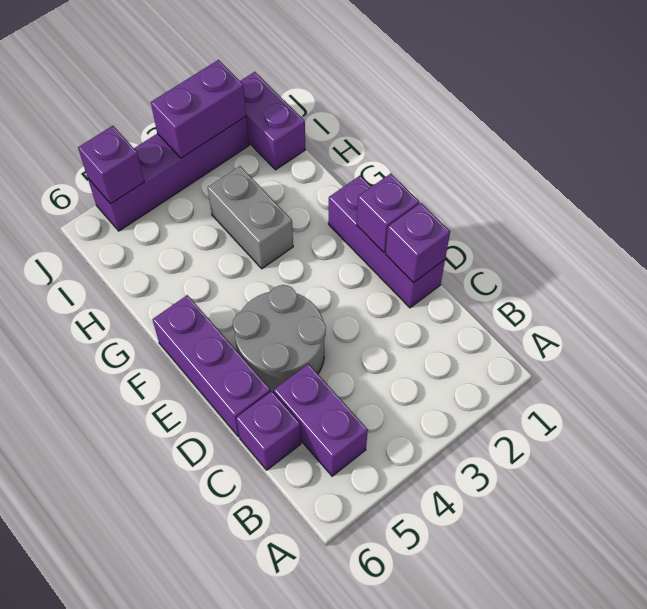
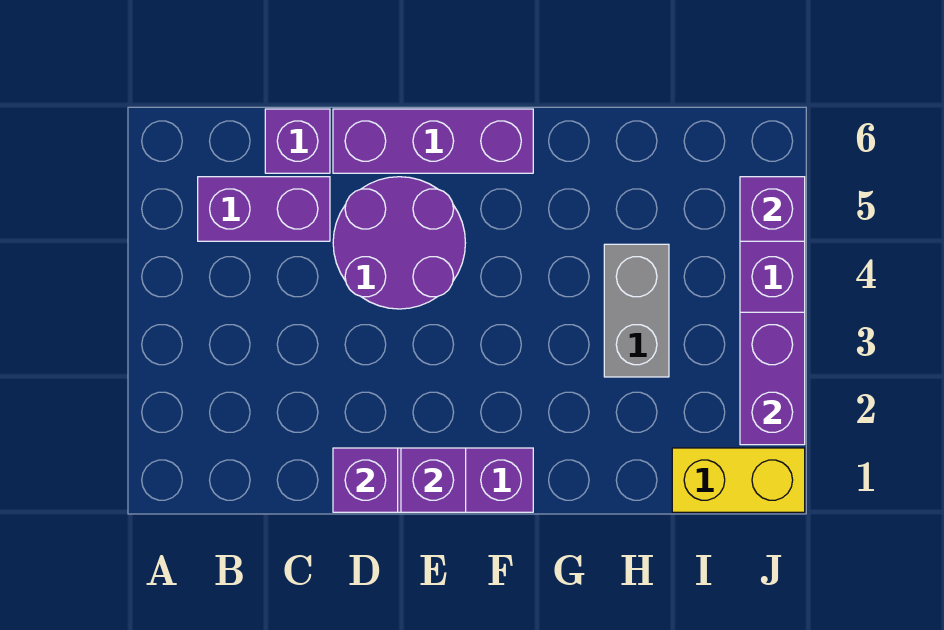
grey round brick D4:E5 level 1 -> purple round brick D4:E5 level 1
grey brick G3:H3 level 1 -> grey brick H3:H4 level 1
purple brick I1:J1 level 1 -> yellow brick I1:J1 level 1

